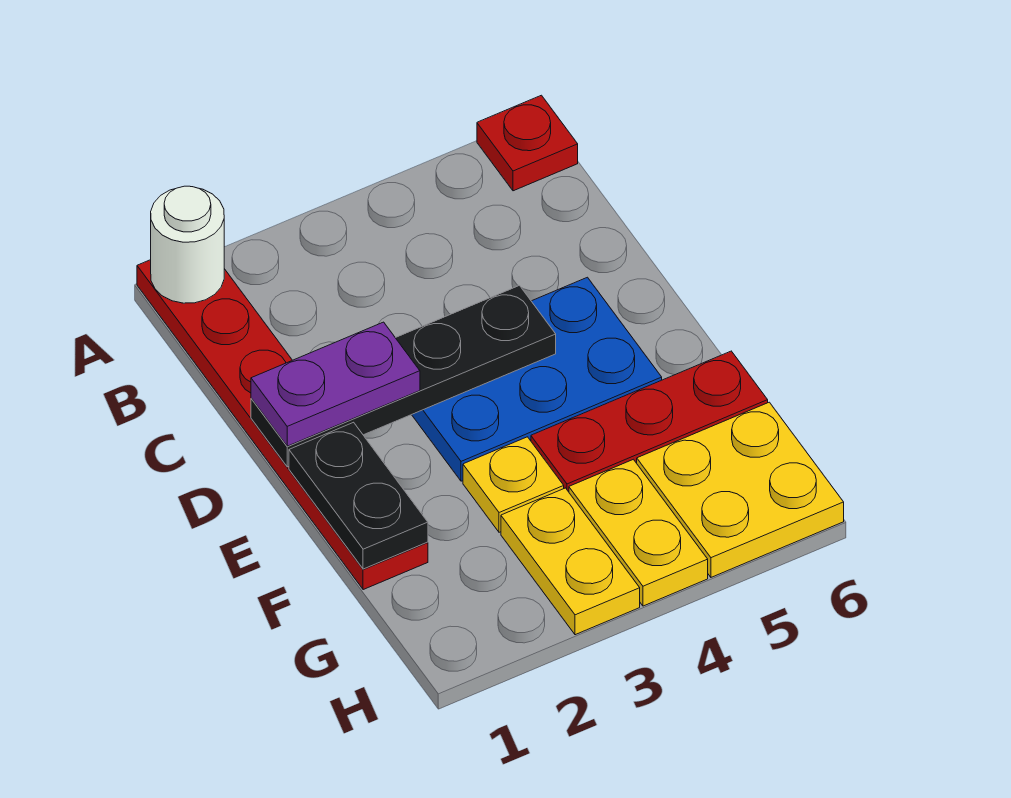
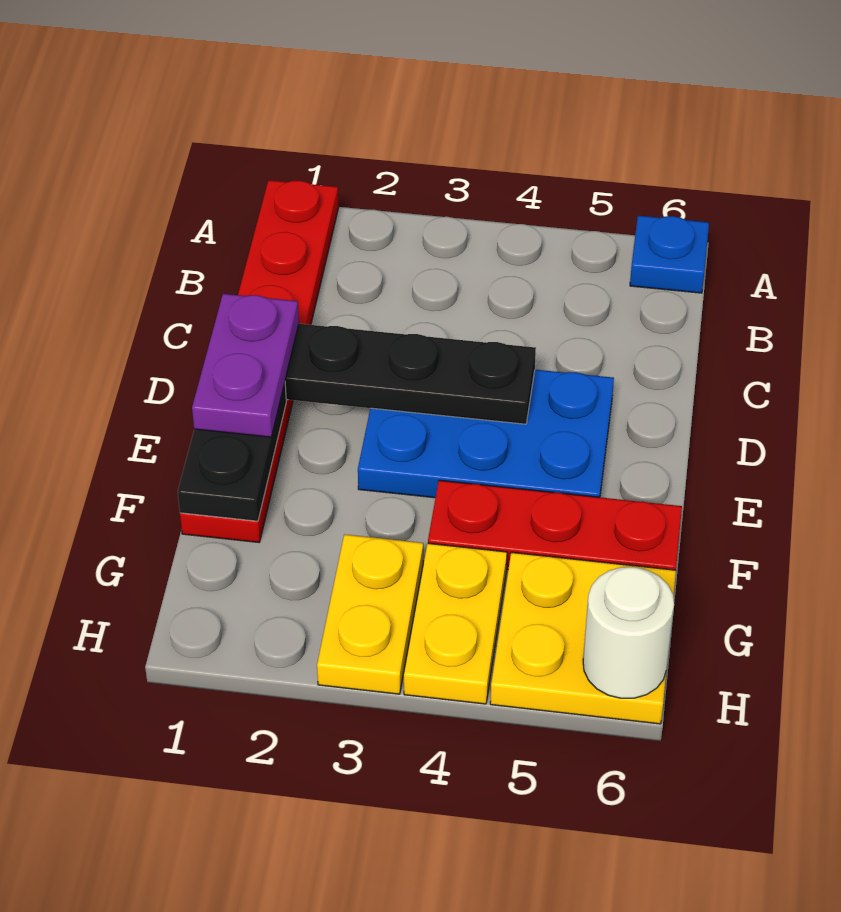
white round brick A1 level 2 -> white round brick H6 level 2
red plate A6 level 1 -> blue plate A6 level 1
purple plate D1:D2 level 3 -> purple plate D1:E1 level 3
yellow plate F3 level 1 -> none

